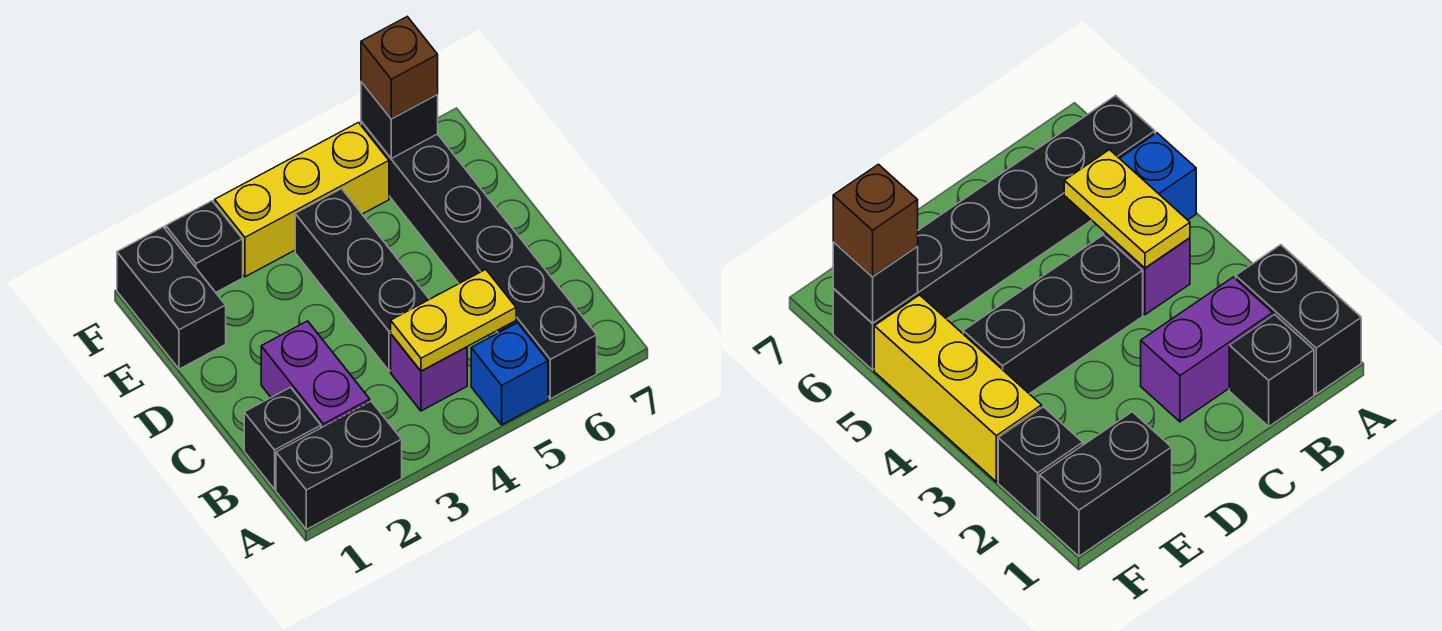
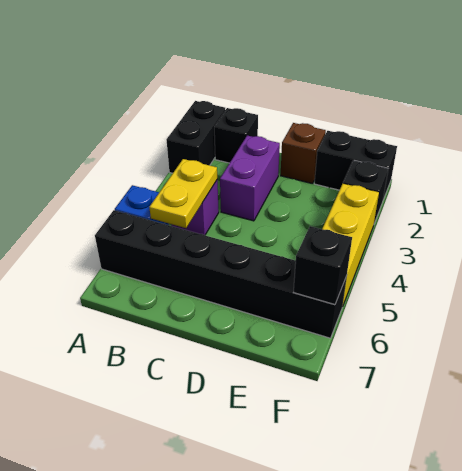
purple brick B2:C2 level 1 -> purple brick C2:C3 level 1
black brick C4:E4 level 1 -> none
brown brick F6 level 3 -> brown brick D1 level 1

